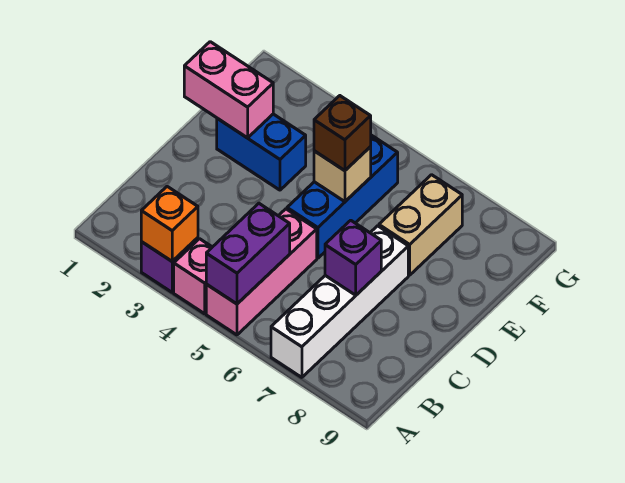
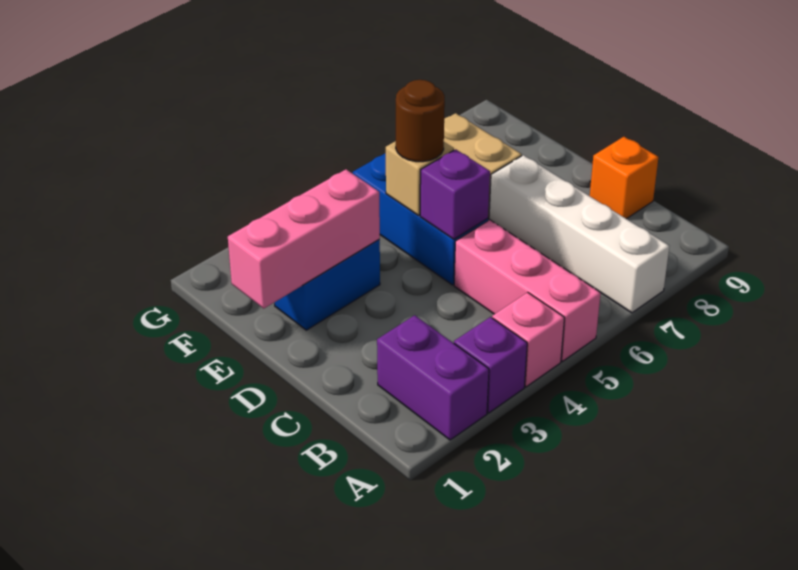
orange brick A3 level 2 -> orange brick C9 level 1
purple brick A5:B5 level 2 -> purple brick A2:B2 level 1
purple brick C7 level 2 -> purple brick D5 level 2
pink brick E1:E2 level 2 -> pink brick E1:E3 level 2
brown brick E5 level 3 -> brown round brick E5 level 3

